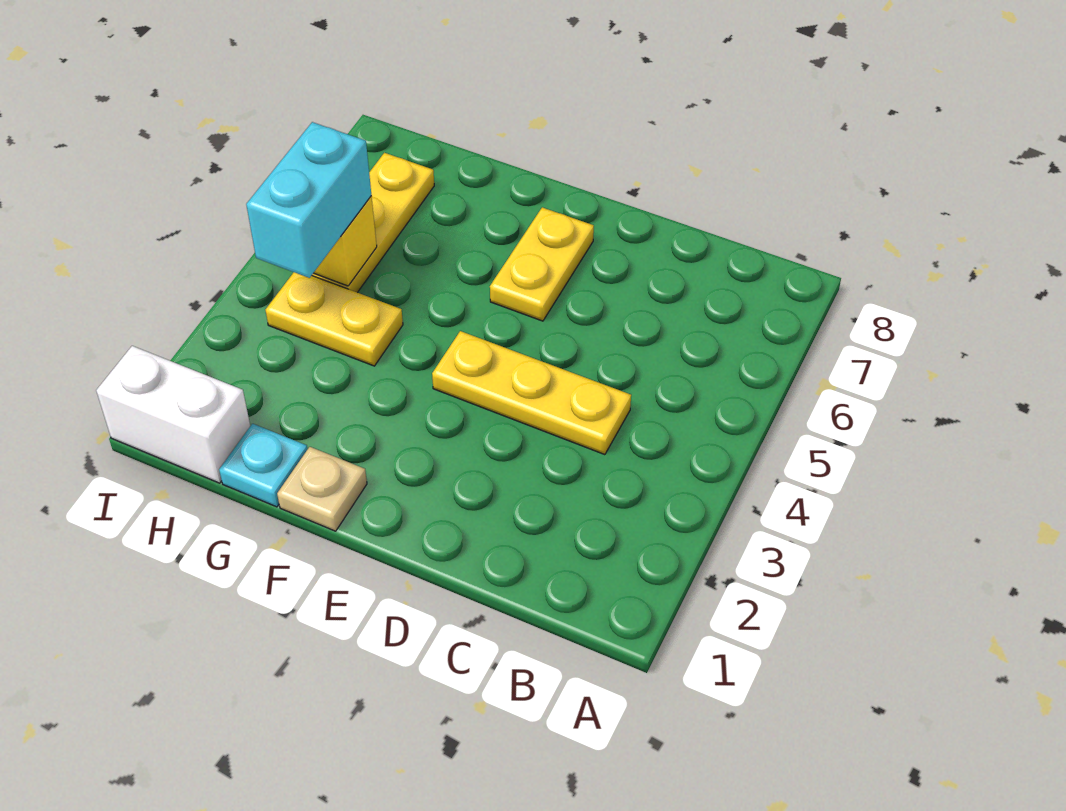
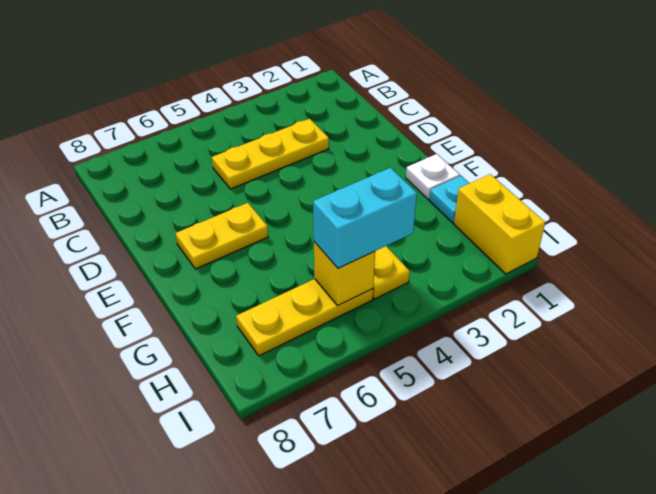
yellow plate C4:E4 level 1 -> yellow plate C3:C5 level 1
tan plate F1 level 1 -> white plate F1 level 1
white brick H1:I1 level 1 -> yellow brick H1:I1 level 1

